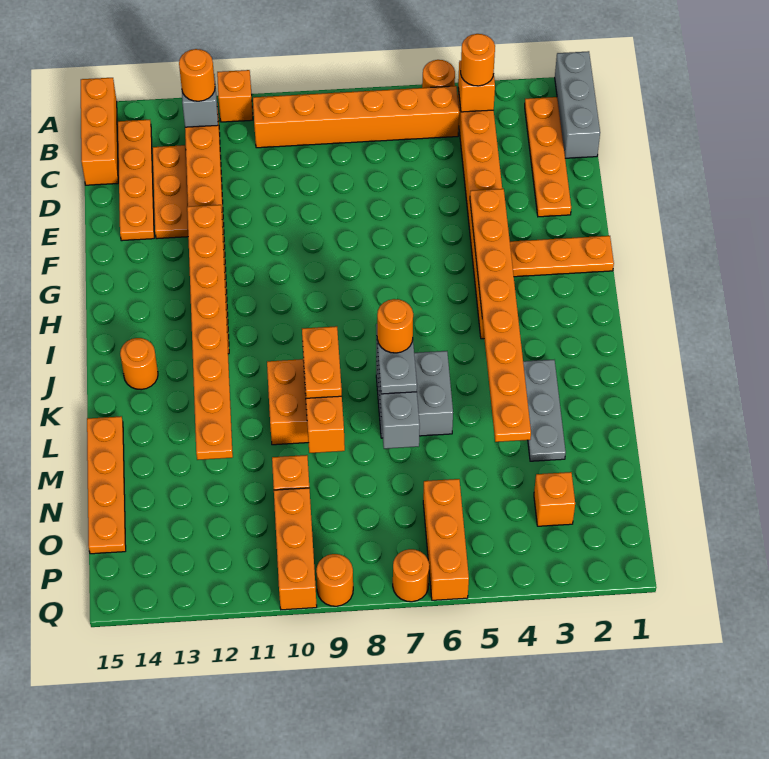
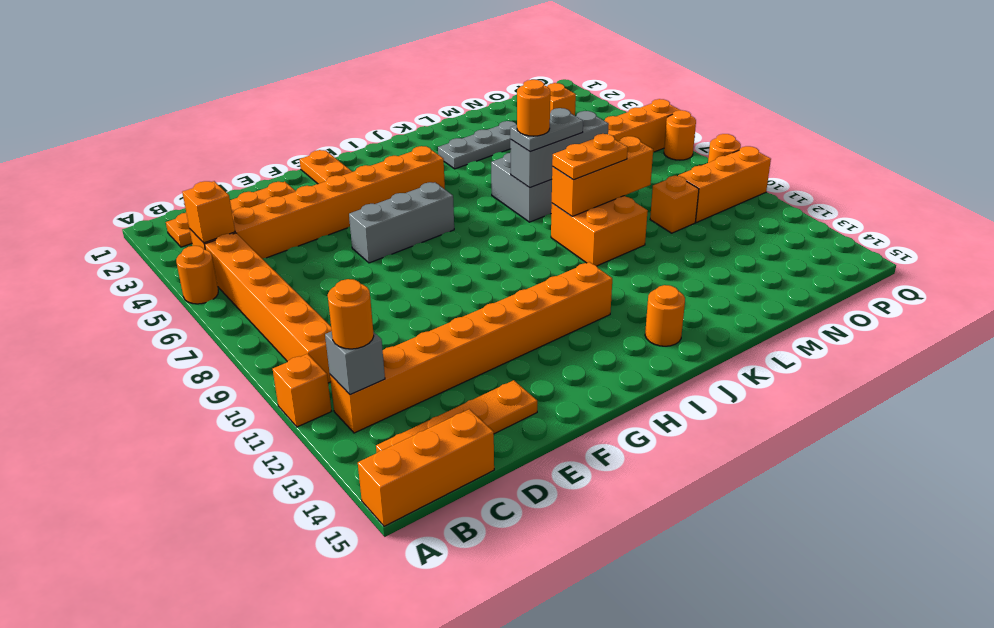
grey brick A1:C1 level 1 -> grey brick F6:H6 level 1
orange round brick B4 level 3 -> none
orange plate C13:E13 level 1 -> none
orange plate F4:M4 level 2 -> none
orange plate F12:M12 level 2 -> none
orange plate L15:O15 level 1 -> none

